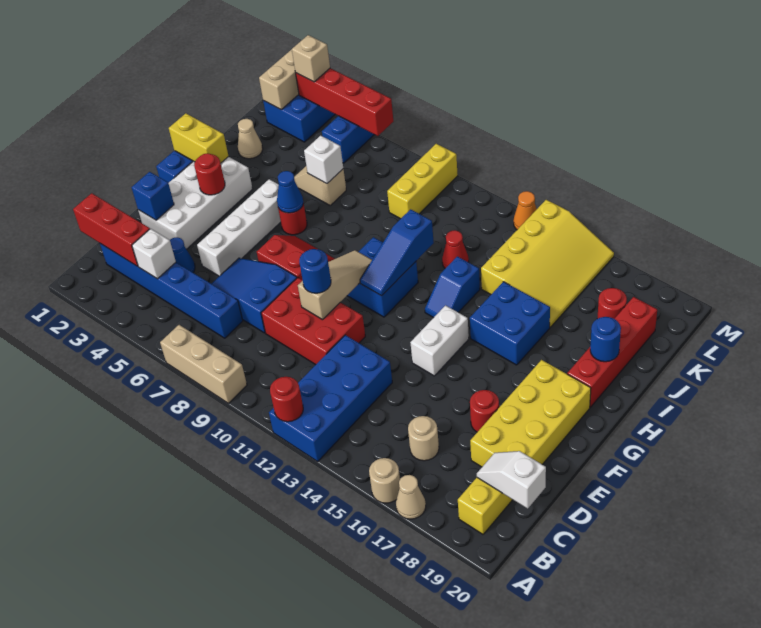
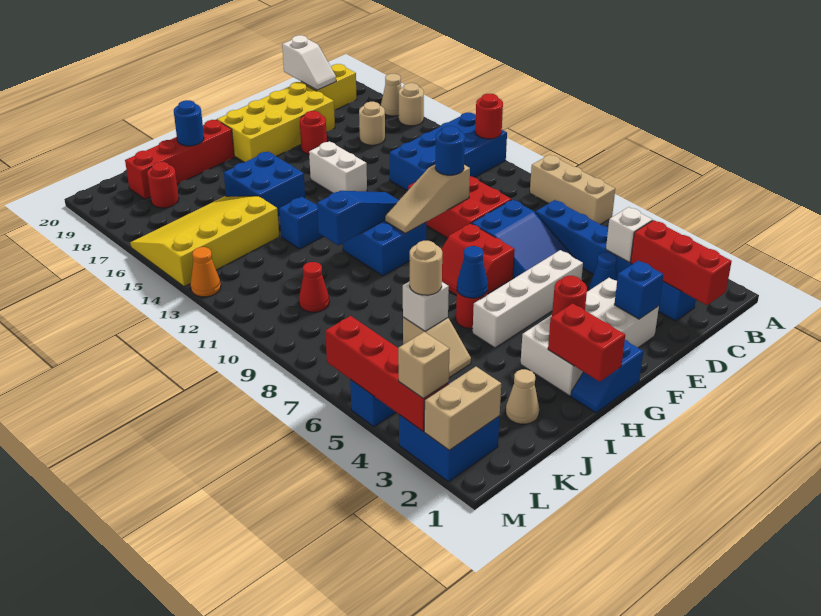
white brick F14:G14 level 1 -> white brick F14:F15 level 1
yellow brick H1:H2 level 2 -> red brick H1:H2 level 2
none -> tan round brick J6 level 3
red cone J12 level 1 -> red cone K10 level 1
yellow brick K9:M9 level 1 -> none

